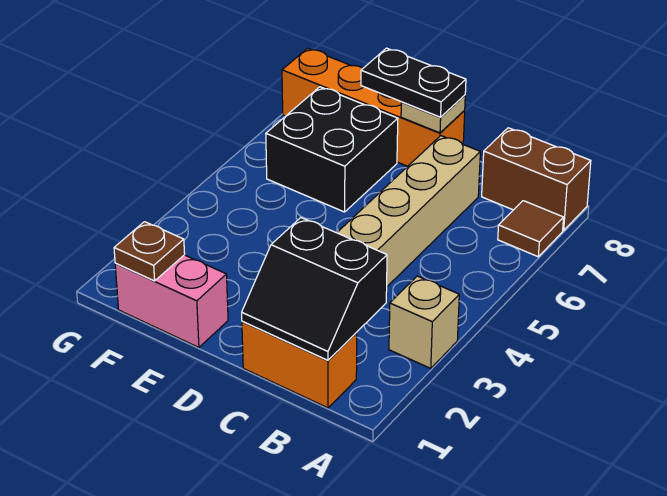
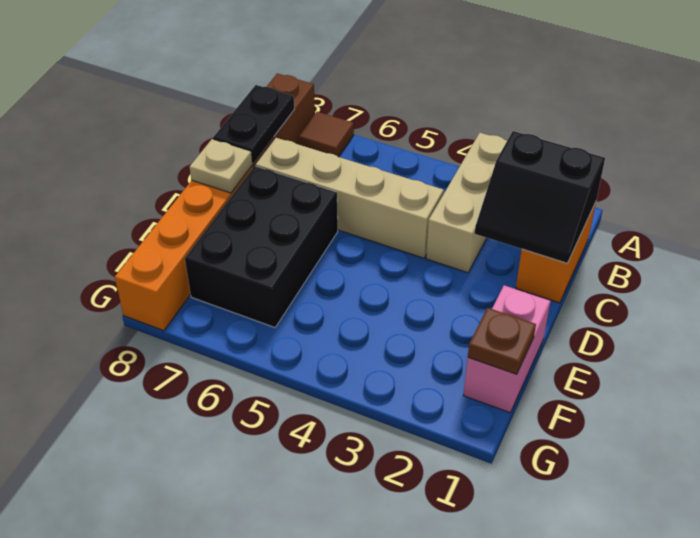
tan brick A3 level 1 -> tan brick A3:C3 level 1
black slope B1:C2 level 2 top 2 -> black slope B1:C2 level 2 top B
black plate D8:E8 level 3 -> black plate B8:C8 level 2
black brick E6:F7 level 1 -> black brick D6:F7 level 1

